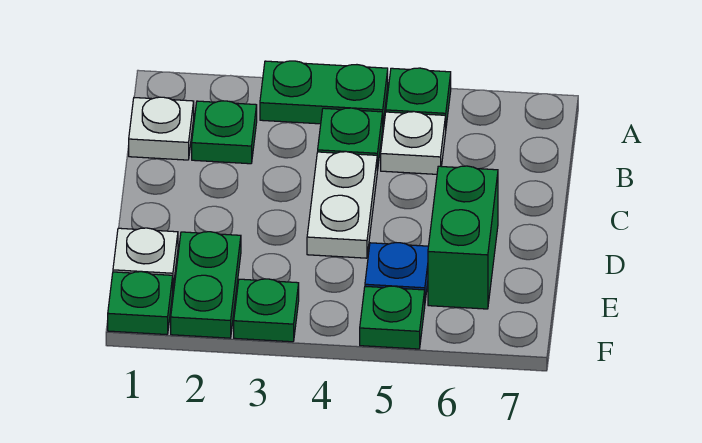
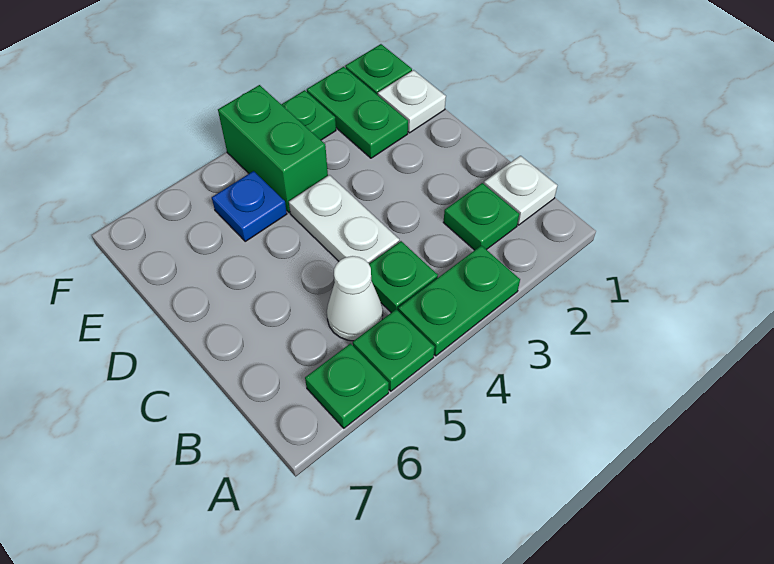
white plate B5 level 1 -> white cone B5 level 1
green brick D6:E6 level 1 -> green brick E4:F4 level 1
green plate F5 level 1 -> green plate A6 level 1

